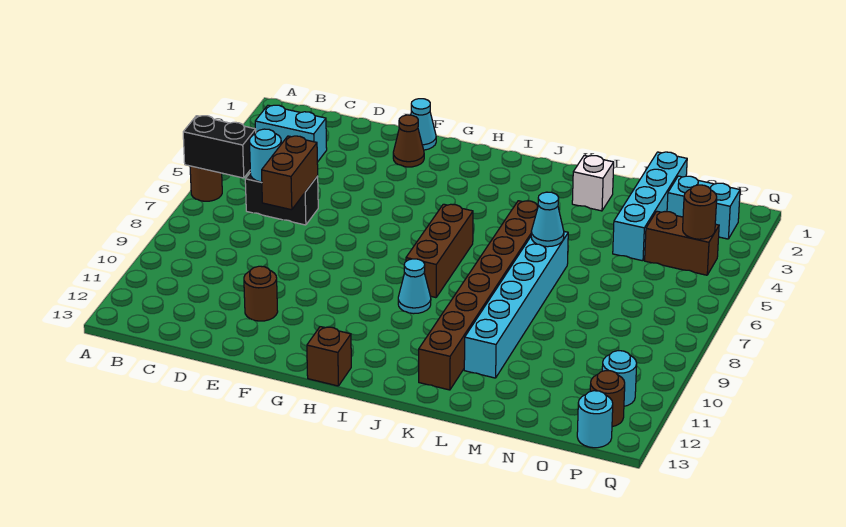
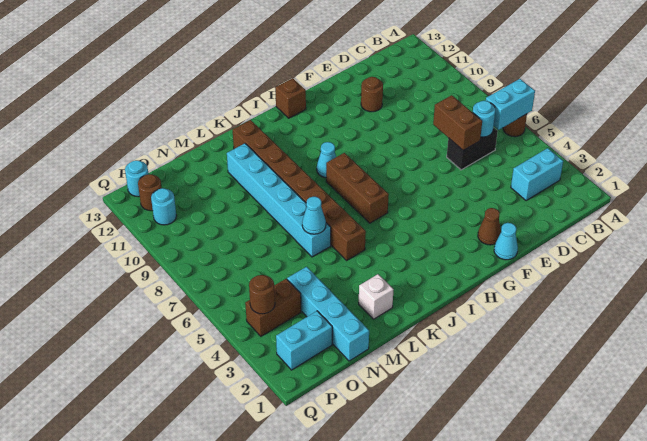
black brick A6:B6 level 2 -> cyan brick A6:B6 level 2

